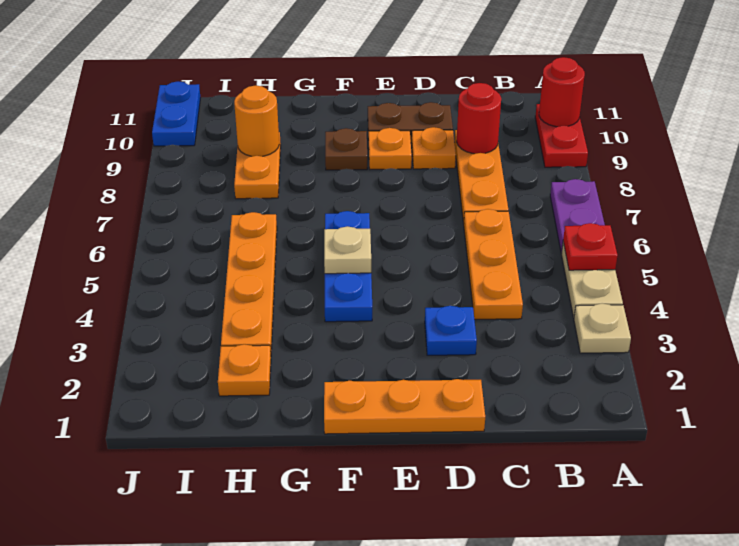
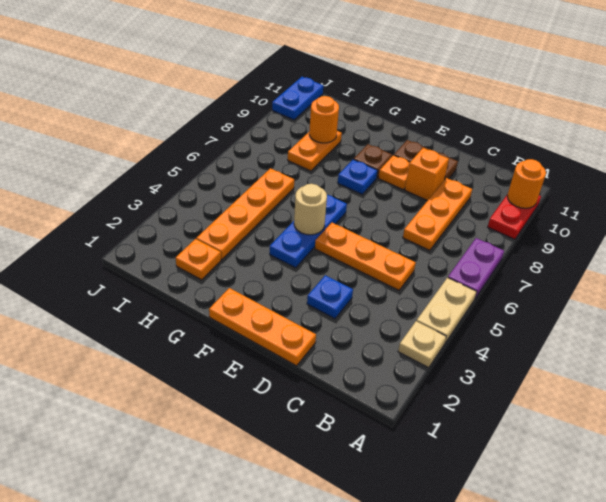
red plate A5 level 2 -> none
red round brick A10 level 2 -> orange round brick A10 level 2
orange plate C4:C6 level 1 -> orange plate C5:E5 level 1
red round brick C9 level 2 -> none
orange plate D9 level 1 -> orange brick D9 level 1
tan plate F5 level 2 -> tan round brick F5 level 2
none -> blue plate F8 level 1

